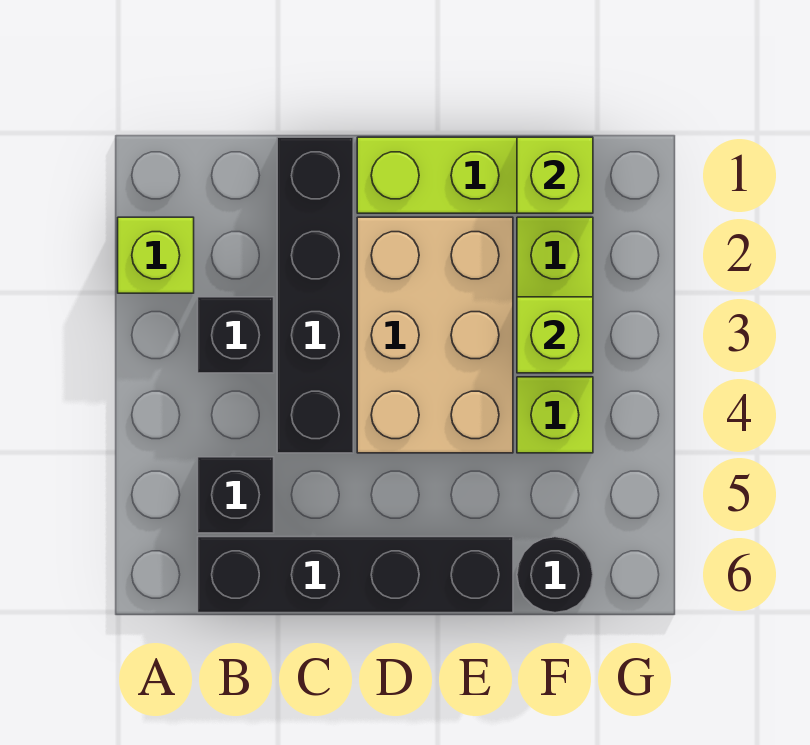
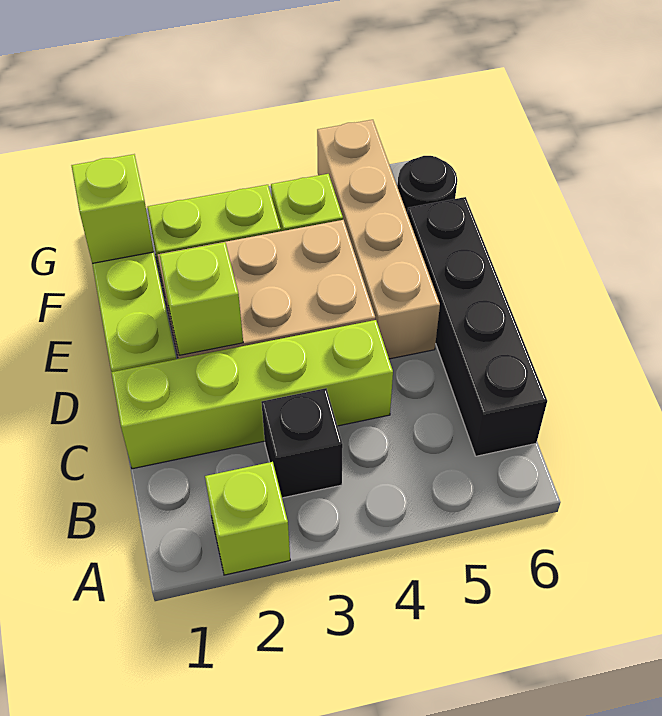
black brick B5 level 1 -> none
black brick C1:C4 level 1 -> lime brick C1:C4 level 1
none -> tan brick D5:G5 level 1
lime brick F3 level 2 -> lime brick D2 level 2

